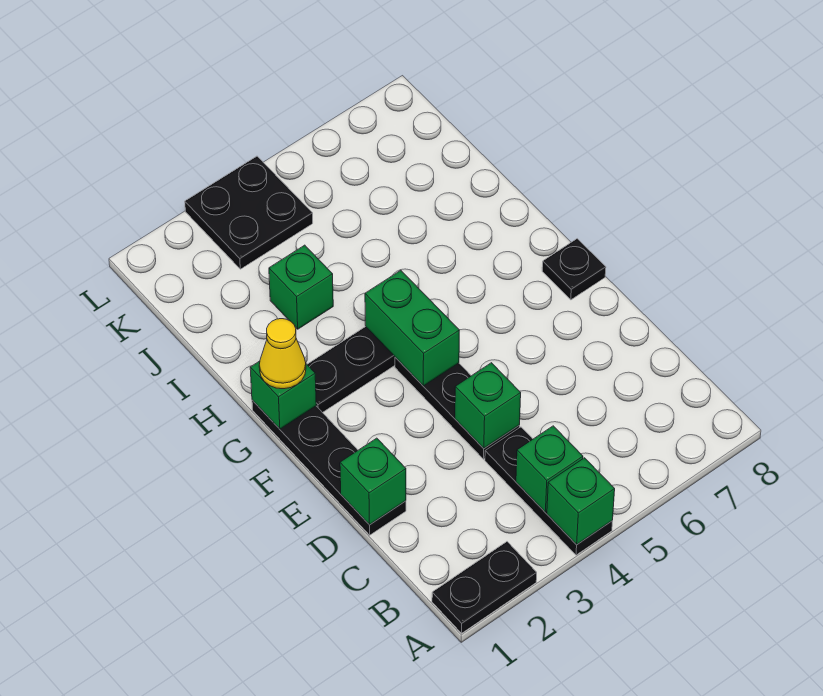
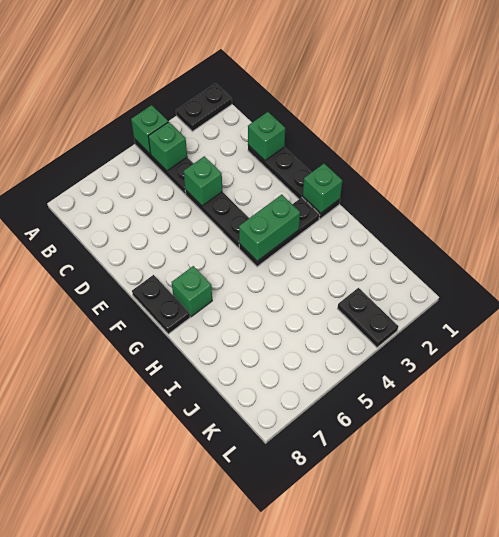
green brick F4:G4 level 2 -> green brick G3:G4 level 2
black plate F8 level 1 -> black plate F8:G8 level 1
yellow cone G1 level 3 -> none
green brick I3 level 1 -> green brick G7 level 1
black plate K3:L4 level 1 -> black plate K3:L3 level 1

